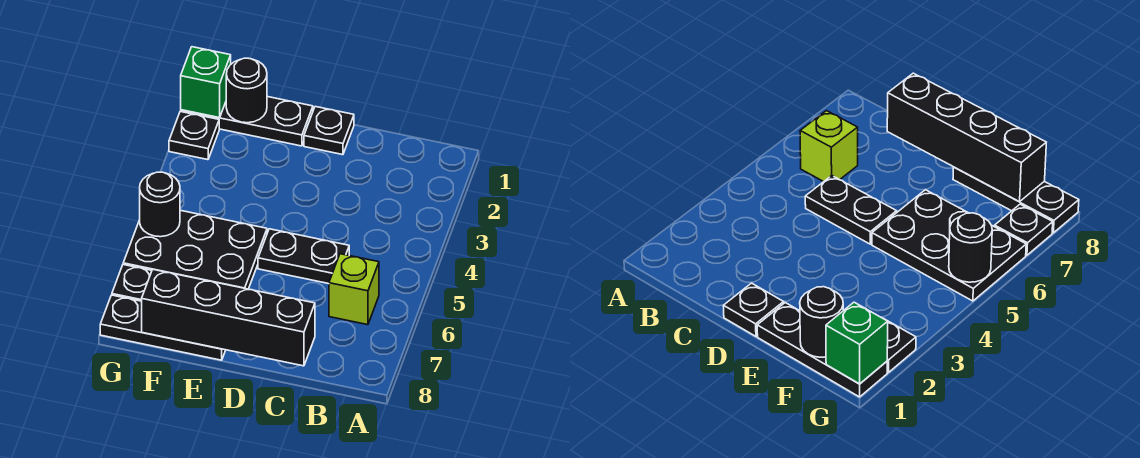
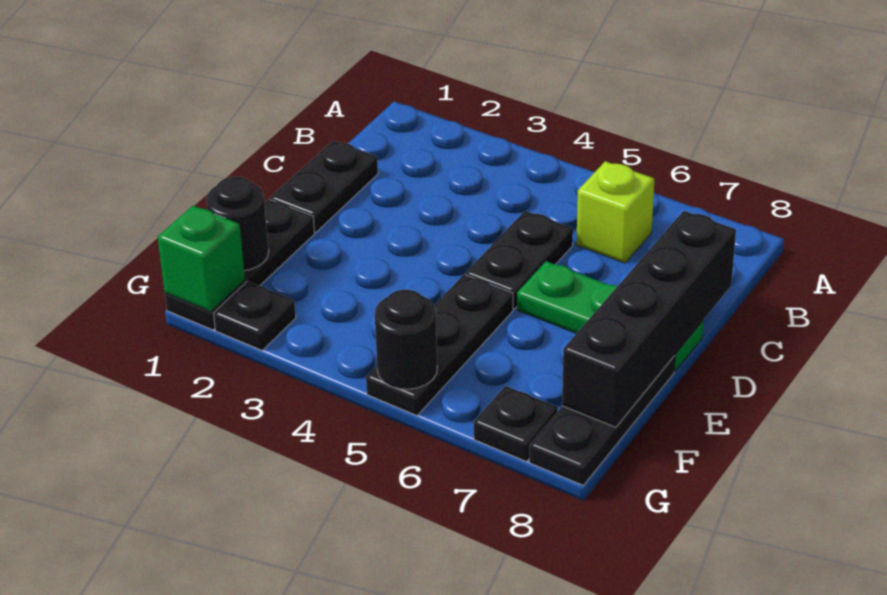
black plate D1 level 1 -> black plate C1:D1 level 1
none -> green plate D6:D8 level 1
black plate E5:G6 level 1 -> black plate E5:G5 level 1

